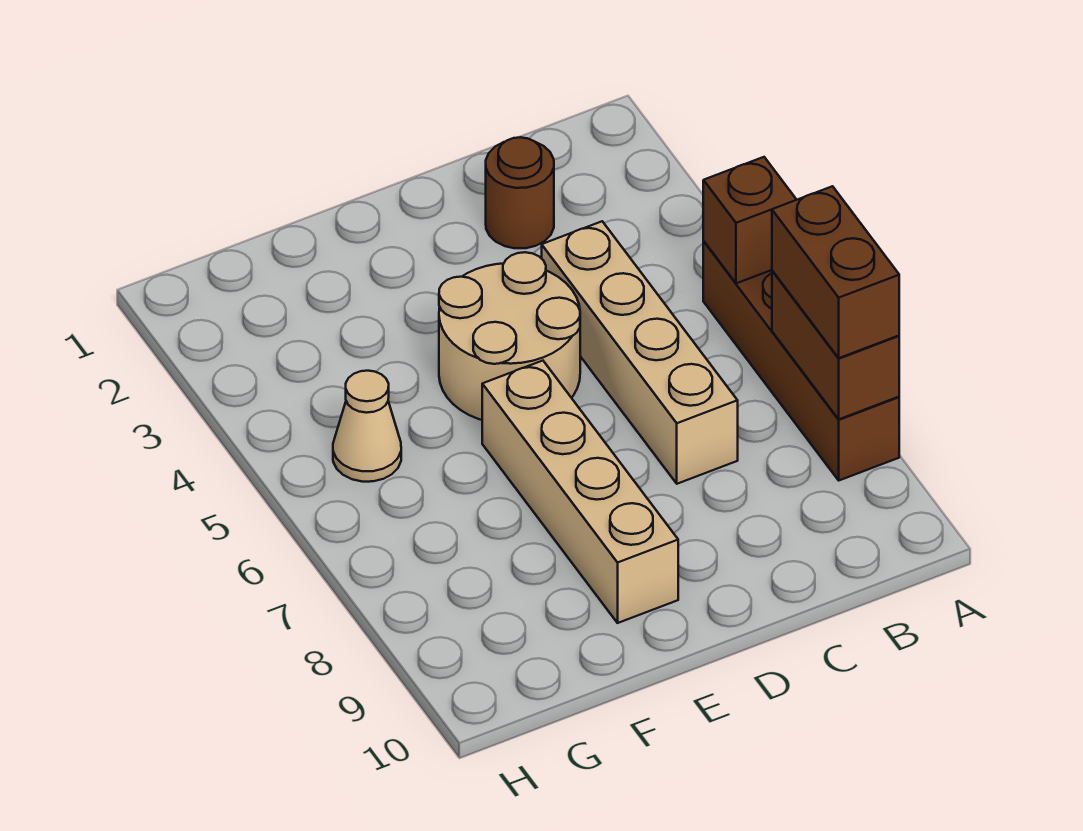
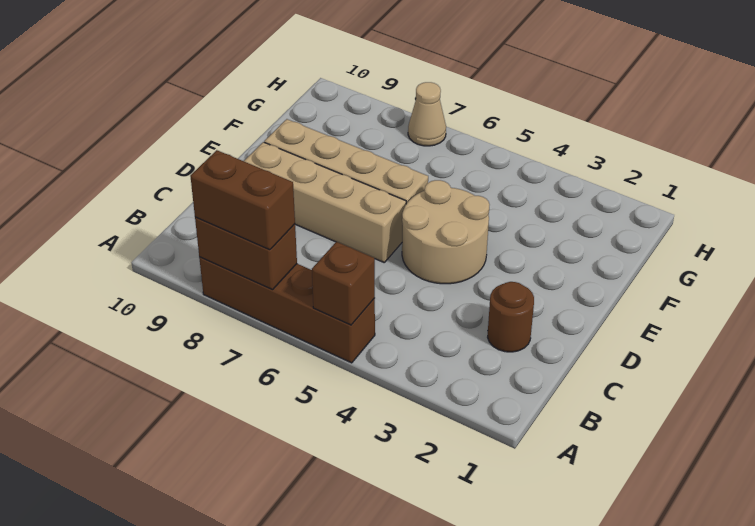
tan brick C4:C7 level 1 -> tan brick D6:D9 level 1
tan cone G5 level 1 -> tan cone H7 level 1

